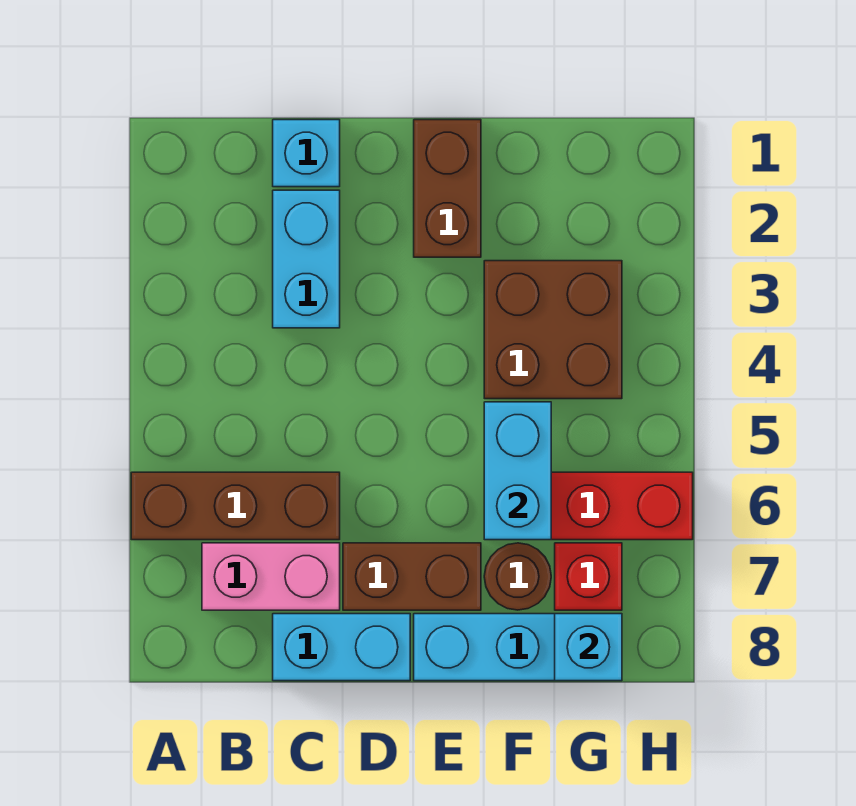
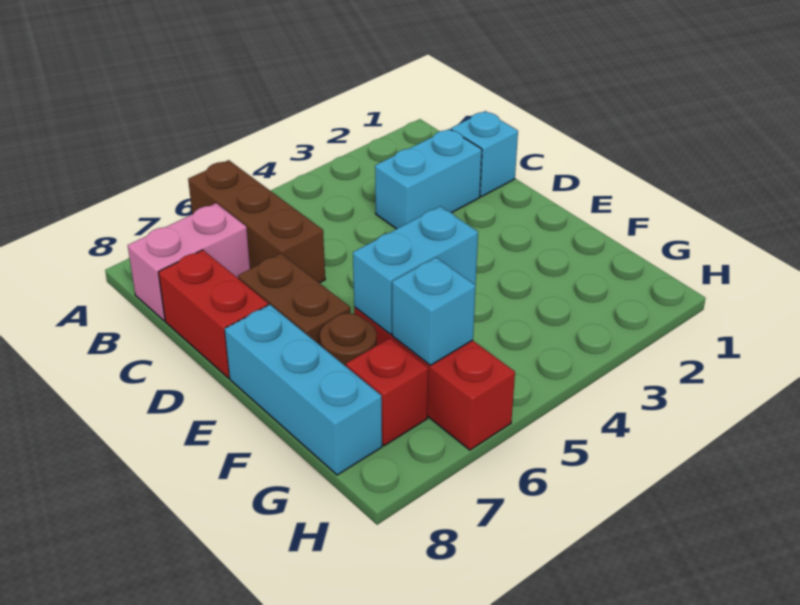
pink brick B7:C7 level 1 -> pink brick B7:B8 level 1
cyan brick C8:D8 level 1 -> red brick C8:D8 level 1
brown brick E1:E2 level 1 -> none
brown brick F3:G4 level 1 -> none
cyan brick G8 level 2 -> cyan brick G6 level 2

